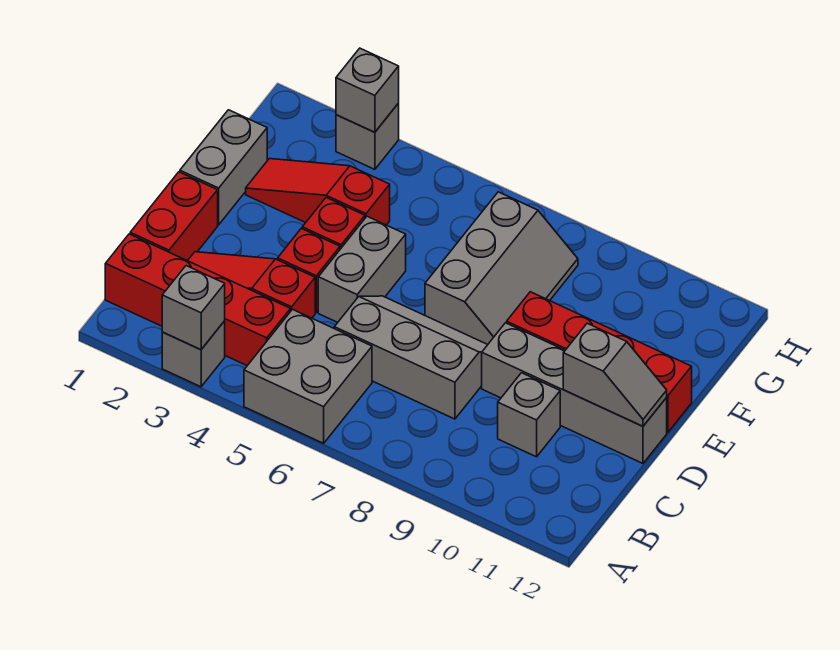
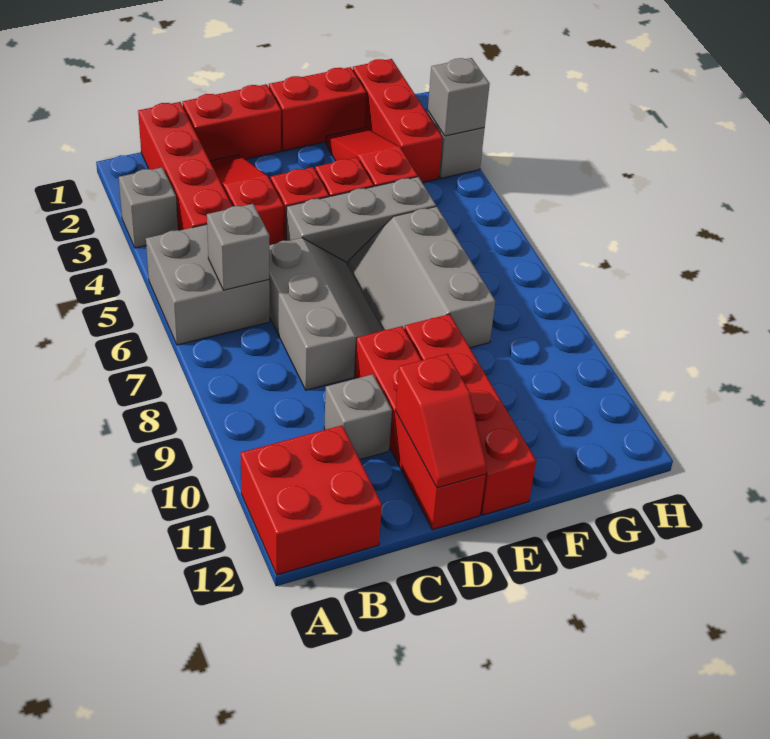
grey brick A3 level 2 -> grey brick B6 level 2
none -> red brick A11:B12 level 1
grey brick D5:E5 level 1 -> grey brick D5:F5 level 1
grey brick D9:D12 level 1 -> red brick D9:D12 level 1
grey slope D11:D12 level 2 top 11 -> red slope D11:D12 level 2 top 11
grey brick E1:F1 level 1 -> red brick E1:F1 level 1
grey slope E7:G8 level 1 top 7 -> grey slope E6:F8 level 1 top F
none -> red brick G1:G3 level 1

